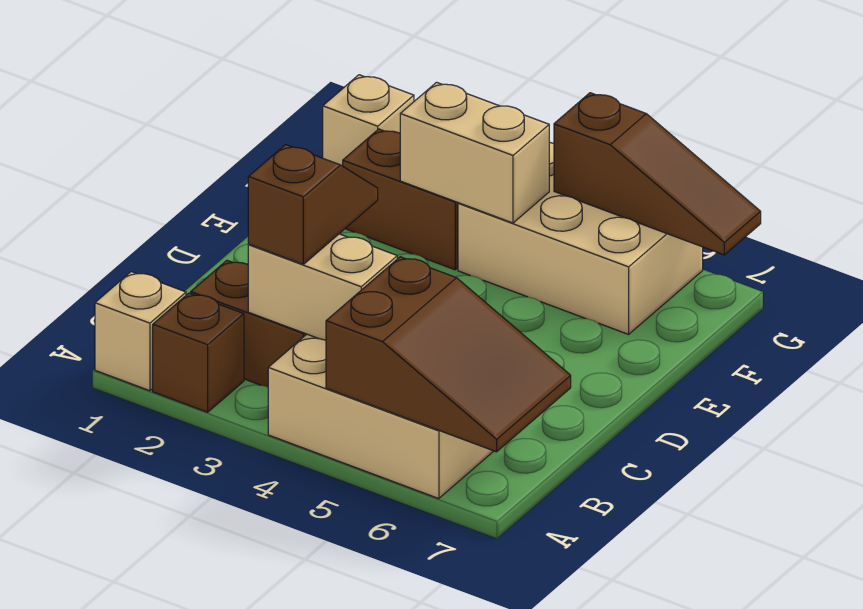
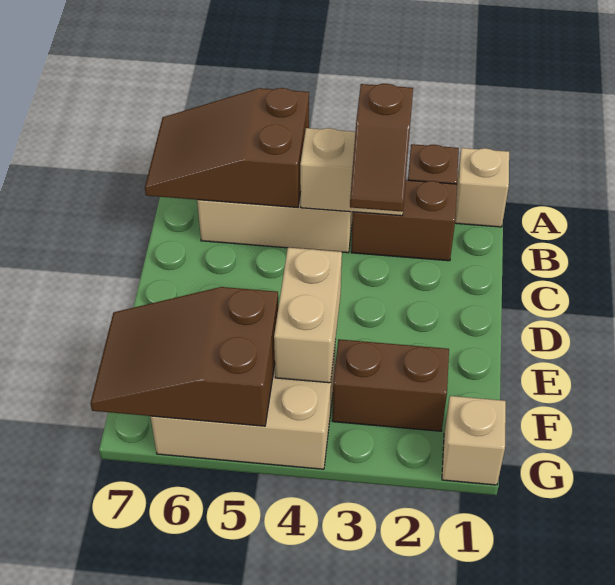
tan brick F3:F4 level 2 -> tan brick E4:F4 level 2
brown slope G5:G7 level 2 top 5 -> brown slope F5:G7 level 2 top 5

